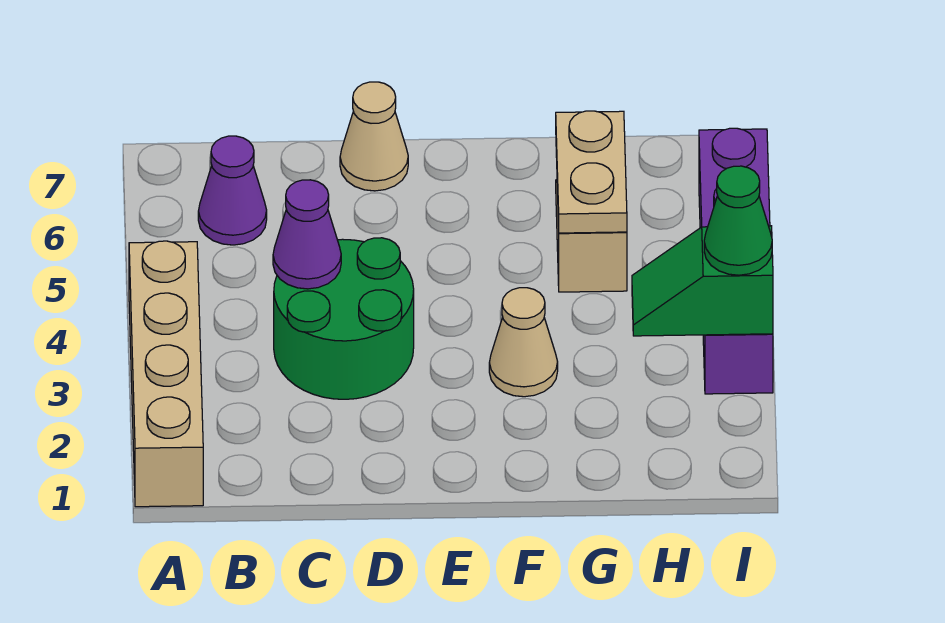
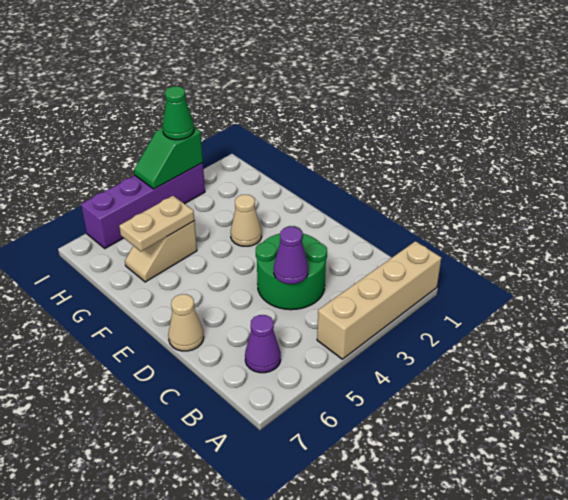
green slope H3:I3 level 2 top I -> green slope I3:I4 level 2 top 3

